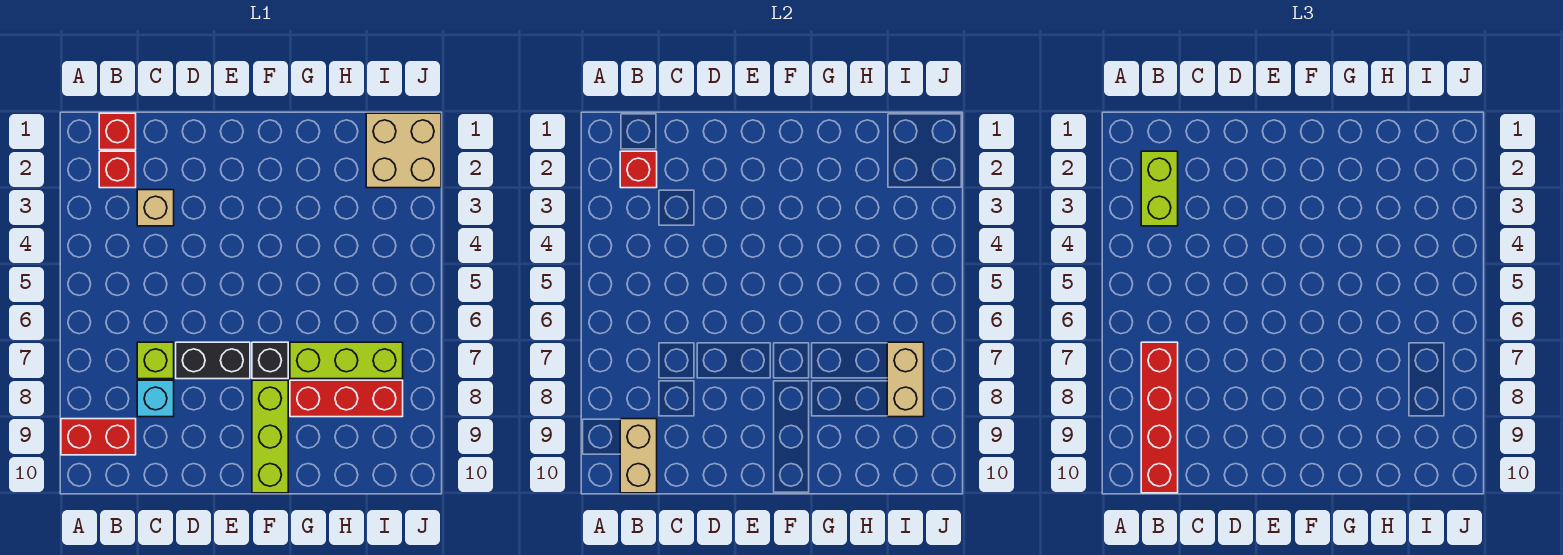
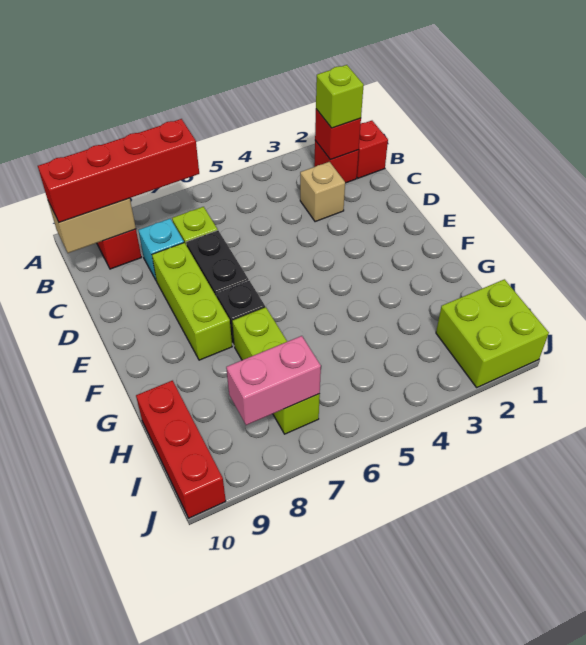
lime brick B2:B3 level 3 -> lime brick B2 level 3
lime brick F8:F10 level 1 -> lime brick D8:F8 level 1
red brick G8:I8 level 1 -> red brick H10:J10 level 1
tan brick I1:J2 level 1 -> lime brick I1:J2 level 1
tan brick I7:I8 level 2 -> pink brick I7:I8 level 2

